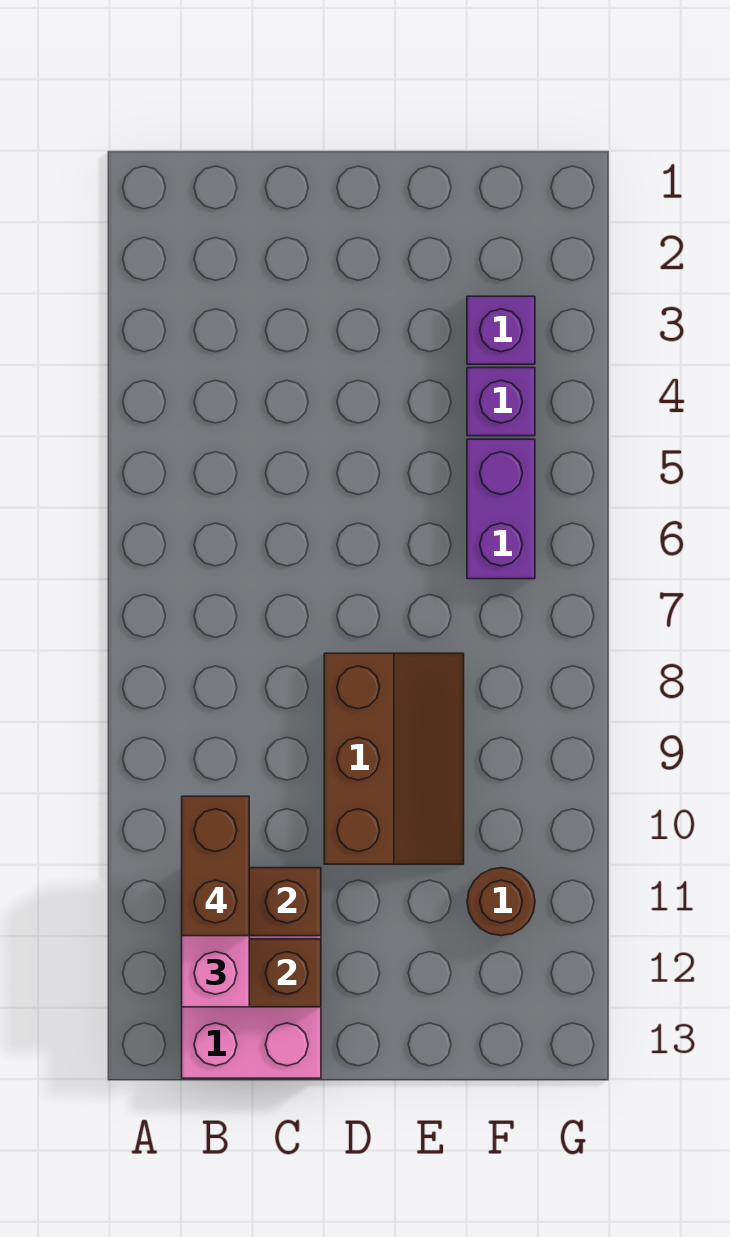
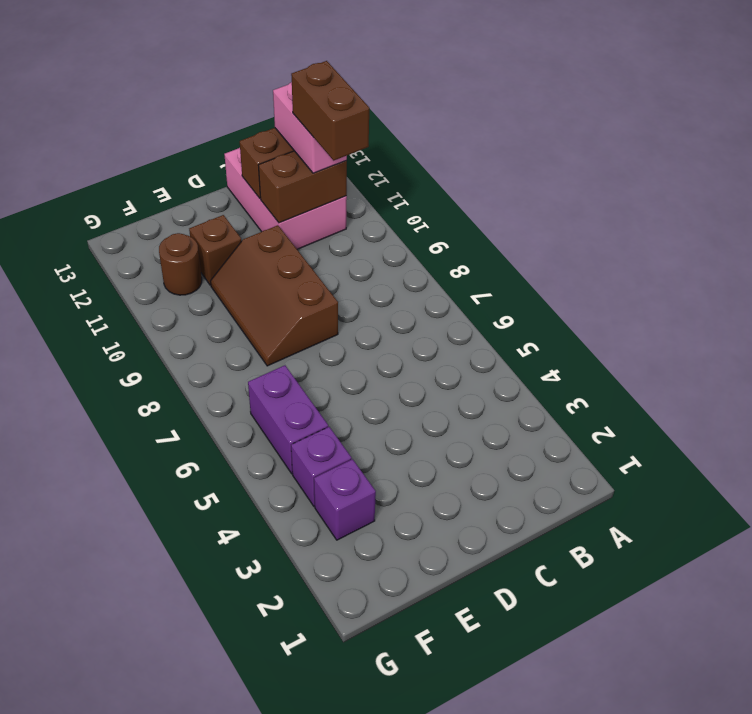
none -> brown brick E11 level 1

